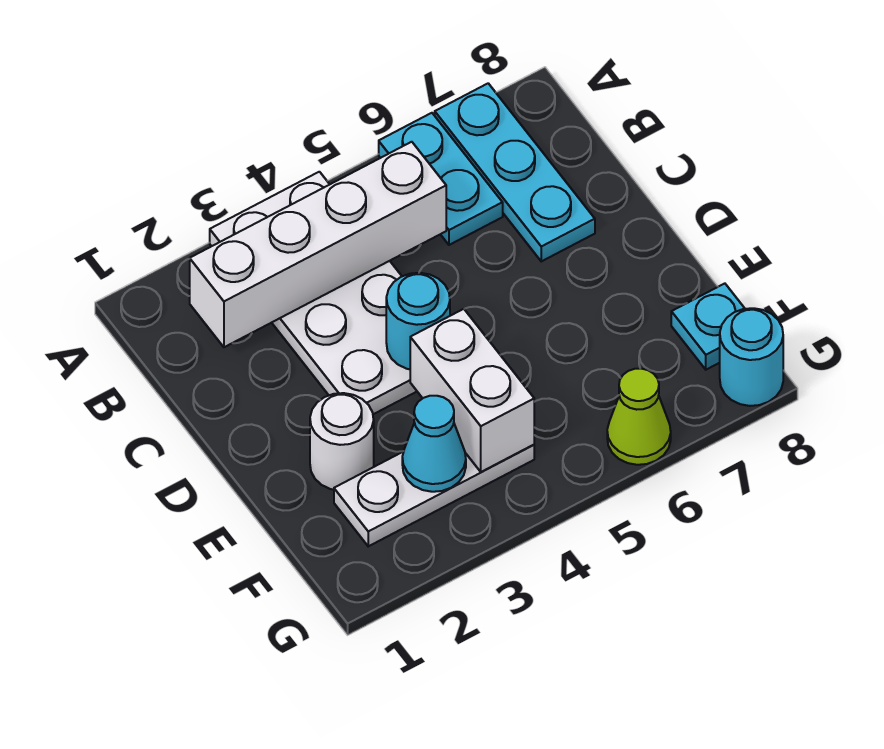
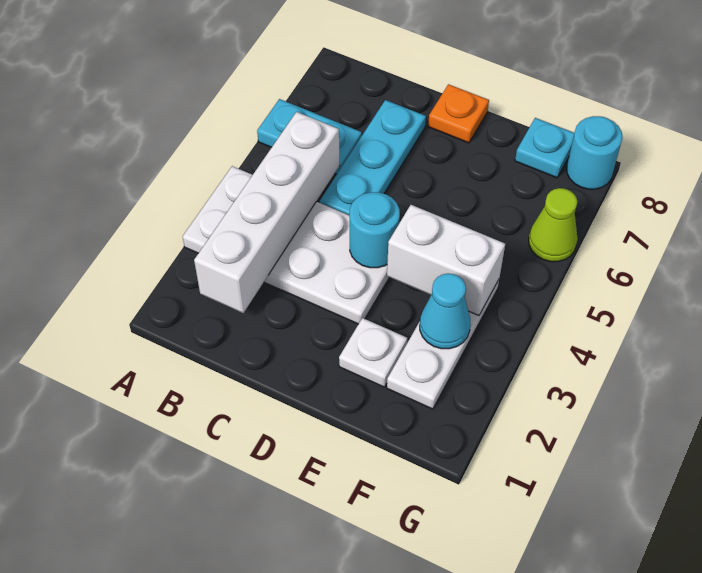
cyan plate A7:C7 level 1 -> cyan plate C5:C7 level 1
none -> orange plate D8 level 1
white round brick E2 level 1 -> white plate E2 level 1

